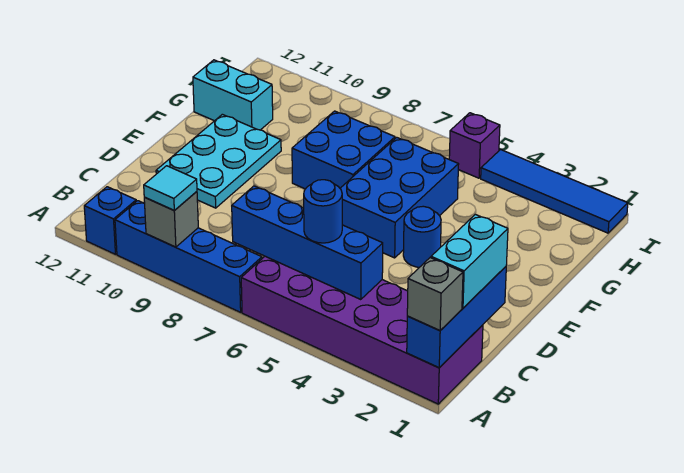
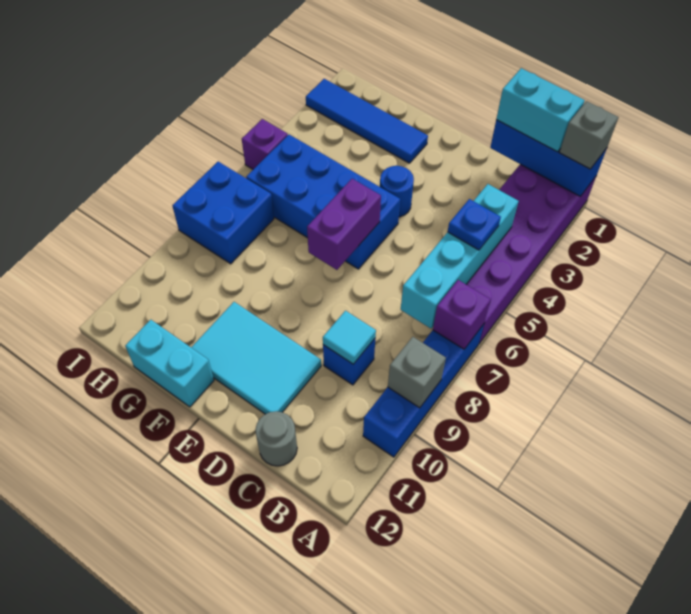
none -> purple brick A7 level 2
cyan tile A9 level 3 -> cyan tile C9 level 2
blue brick A11 level 1 -> blue brick C9 level 1
blue brick B4:B7 level 2 -> cyan brick B4:B7 level 2
blue round brick B5 level 3 -> blue plate B5 level 3
none -> grey round brick C12 level 1
cyan plate D10:F11 level 1 -> cyan tile D10:F11 level 1
blue brick E5:G6 level 1 -> blue brick E5:H6 level 1
none -> purple brick E6:E7 level 2
blue brick F7:G8 level 1 -> blue brick H7:I8 level 1
cyan brick G11:G12 level 1 -> cyan brick F12:G12 level 1
blue tile I1:I4 level 1 -> blue tile F2:I2 level 1

